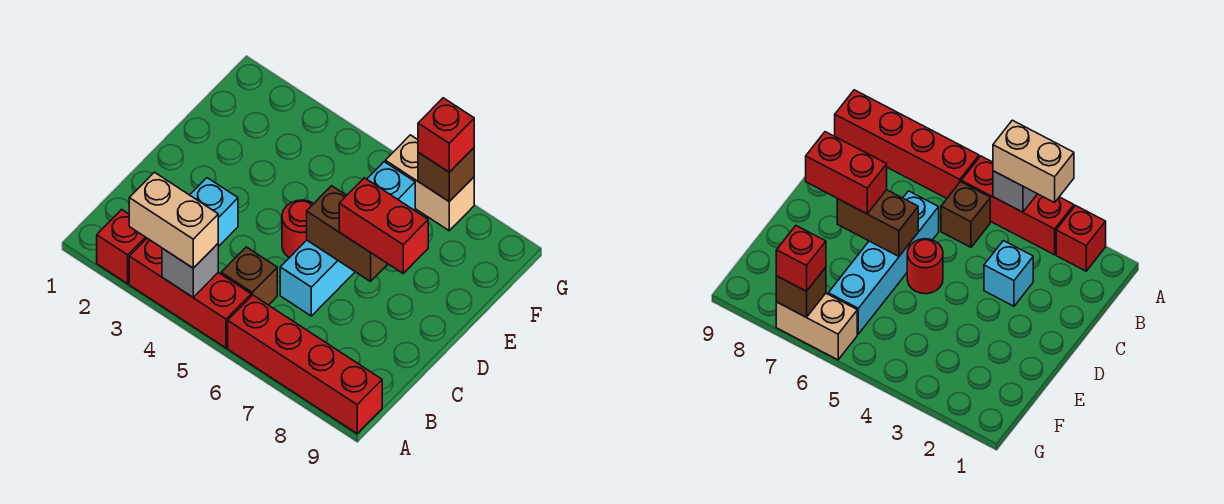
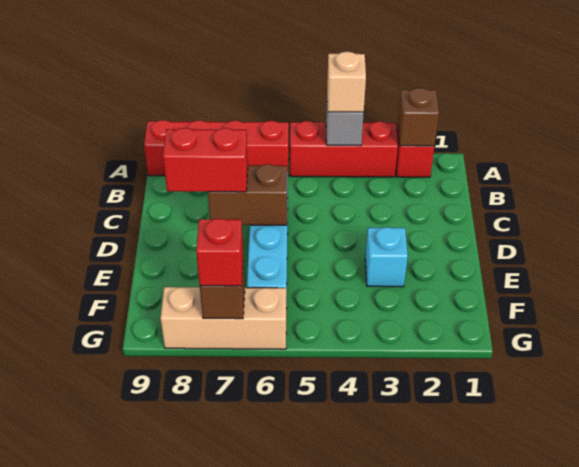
tan brick A3:A4 level 3 -> tan brick A4 level 3
brown brick B5 level 1 -> brown brick A2 level 2
cyan brick C3 level 1 -> cyan brick E3 level 1
red round brick D5 level 1 -> none
tan brick G6:G7 level 1 -> tan brick G6:G8 level 1

